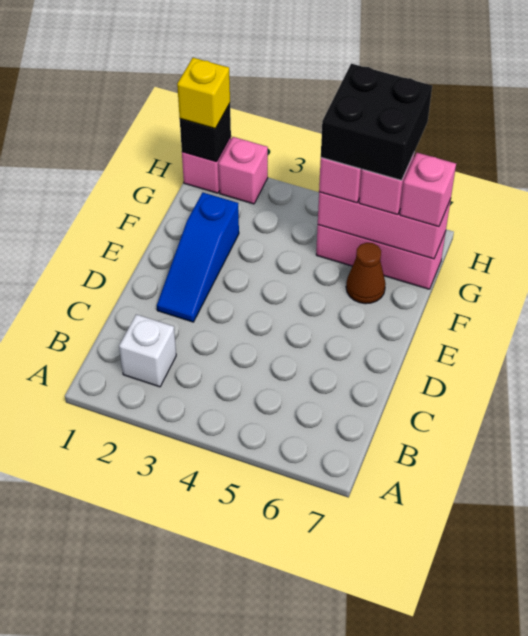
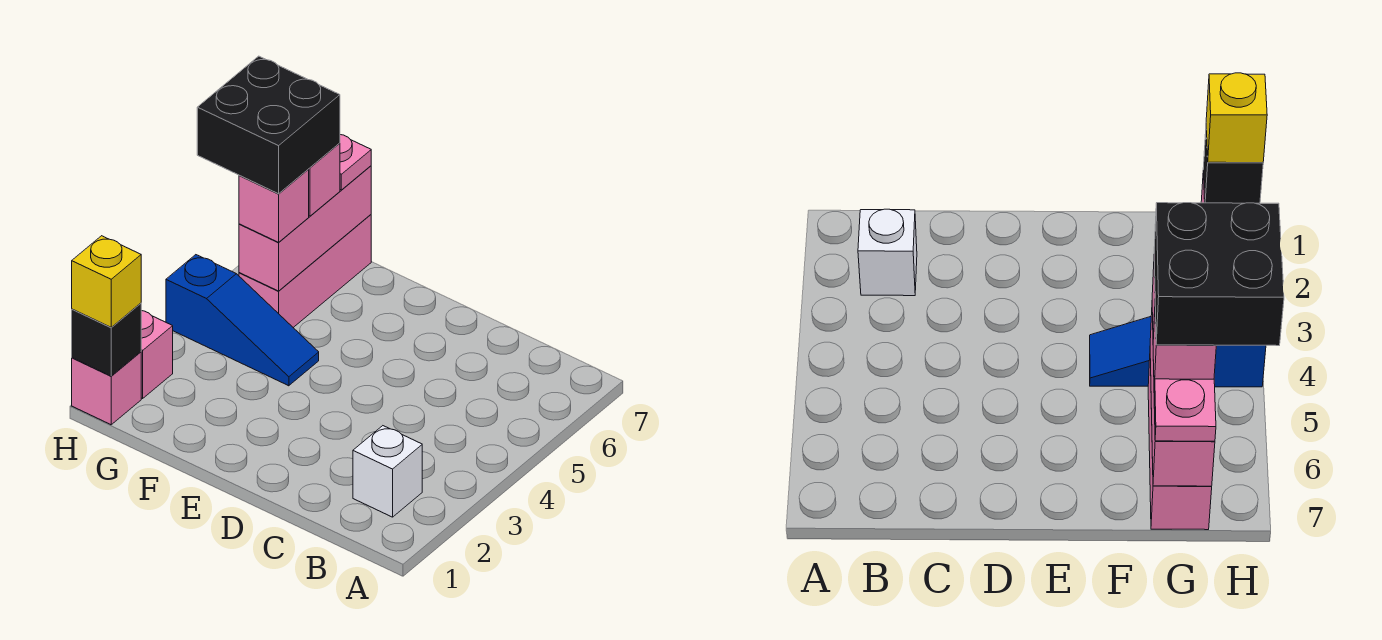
blue slope D2:F2 level 1 top F -> blue slope F4:H4 level 1 top H
brown cone F6 level 1 -> none
pink brick G7 level 3 -> pink plate G7 level 3

